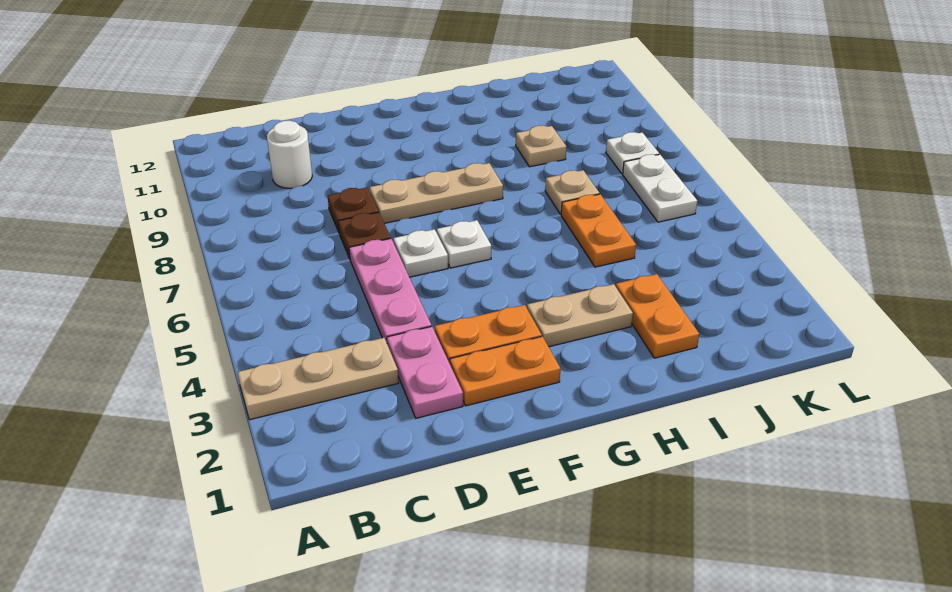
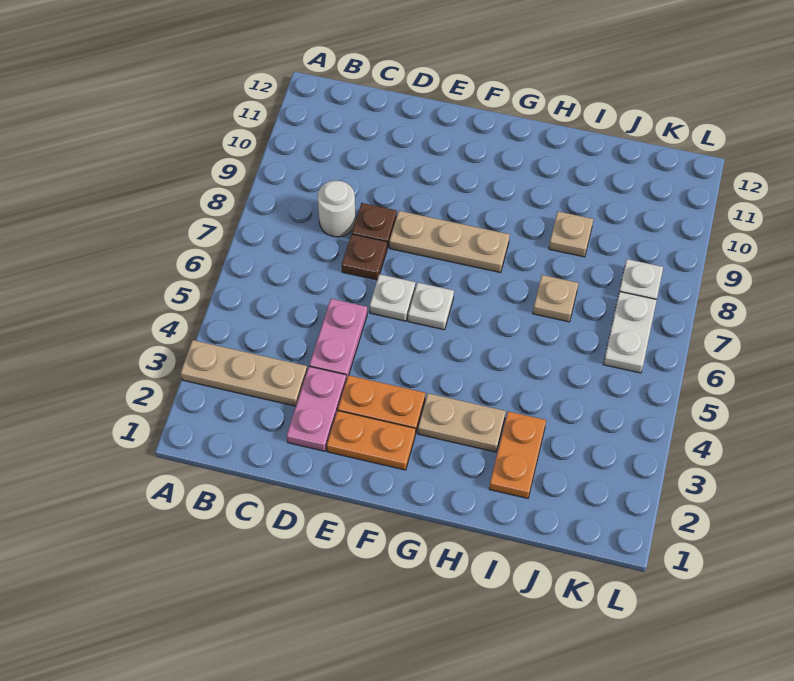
white round brick C10 level 1 -> white round brick C8 level 1
pink plate D4:D6 level 1 -> pink plate D4:D5 level 1
orange plate I5:I6 level 1 -> none

